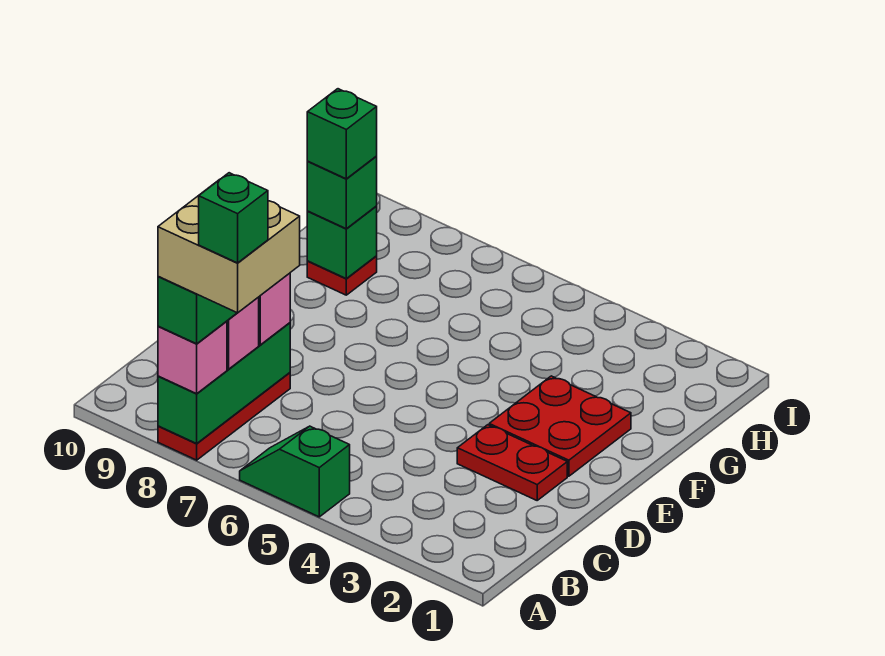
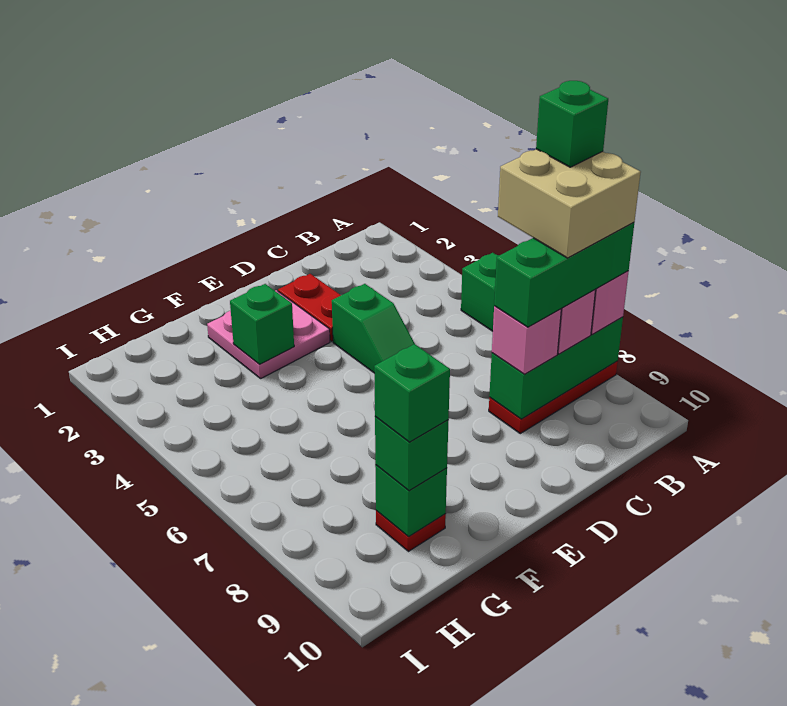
none -> green slope D4:D5 level 1 top 4
red plate E2:F3 level 1 -> pink plate E2:F3 level 1
none -> green brick F3 level 2

